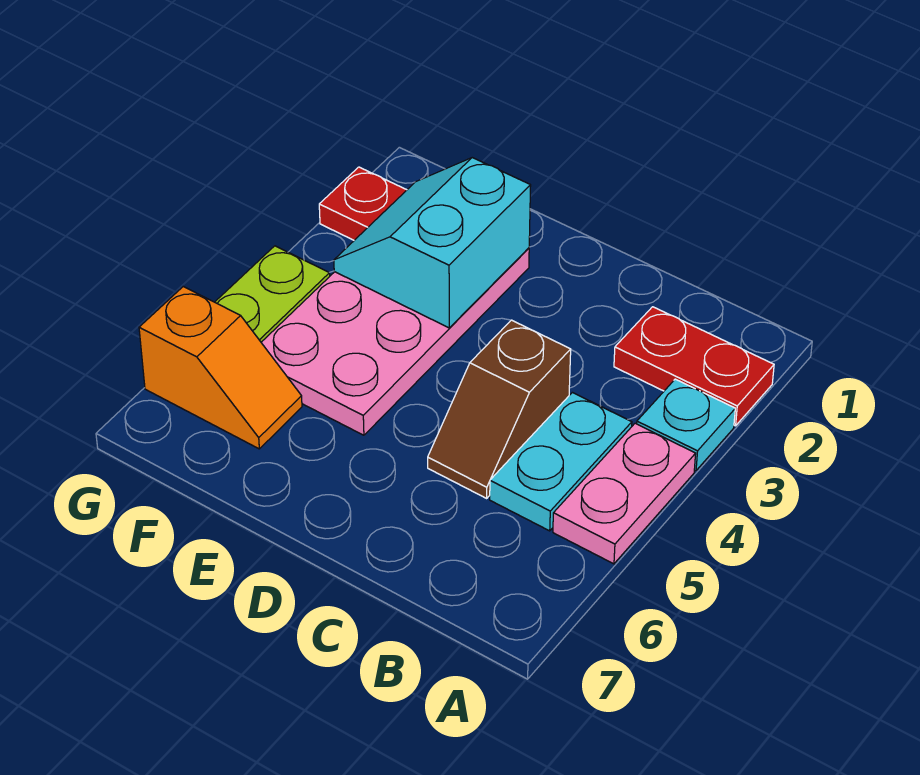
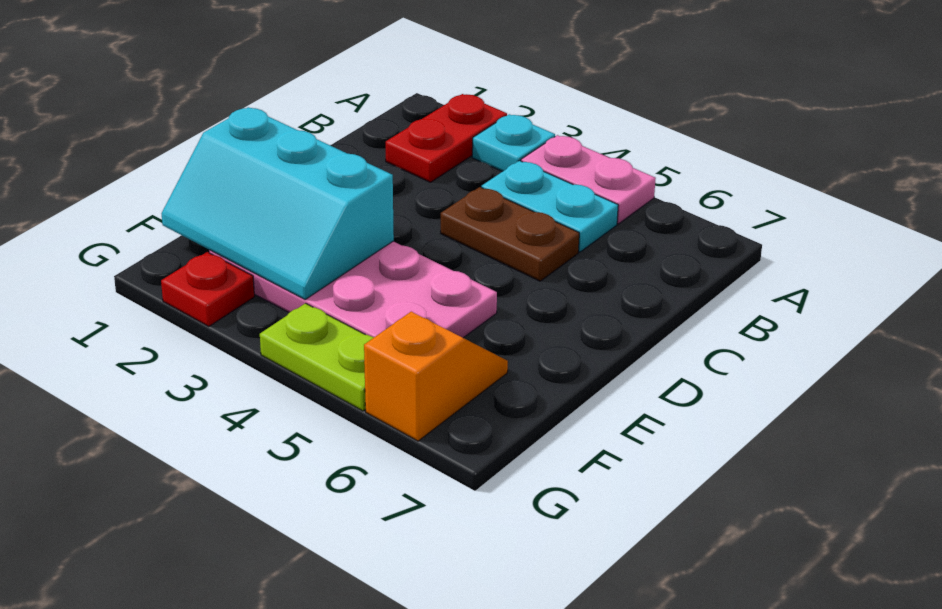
brown slope C4:C5 level 1 top 4 -> brown plate C4:C5 level 1
cyan slope E2:F3 level 2 top E -> cyan slope E1:F3 level 2 top E

